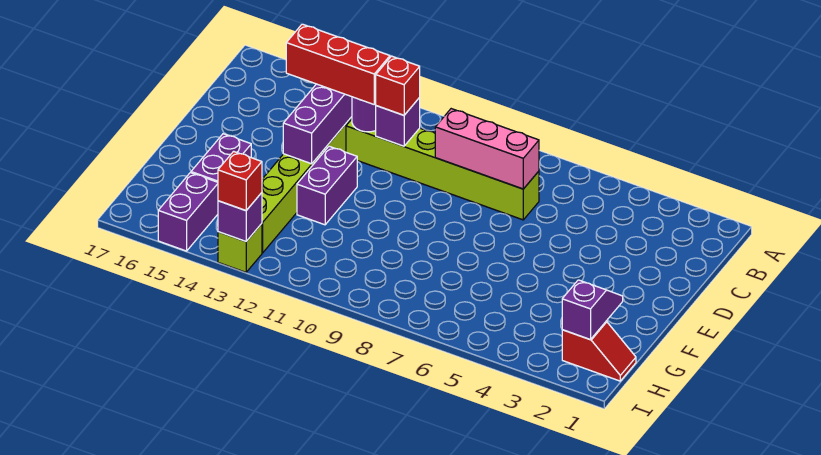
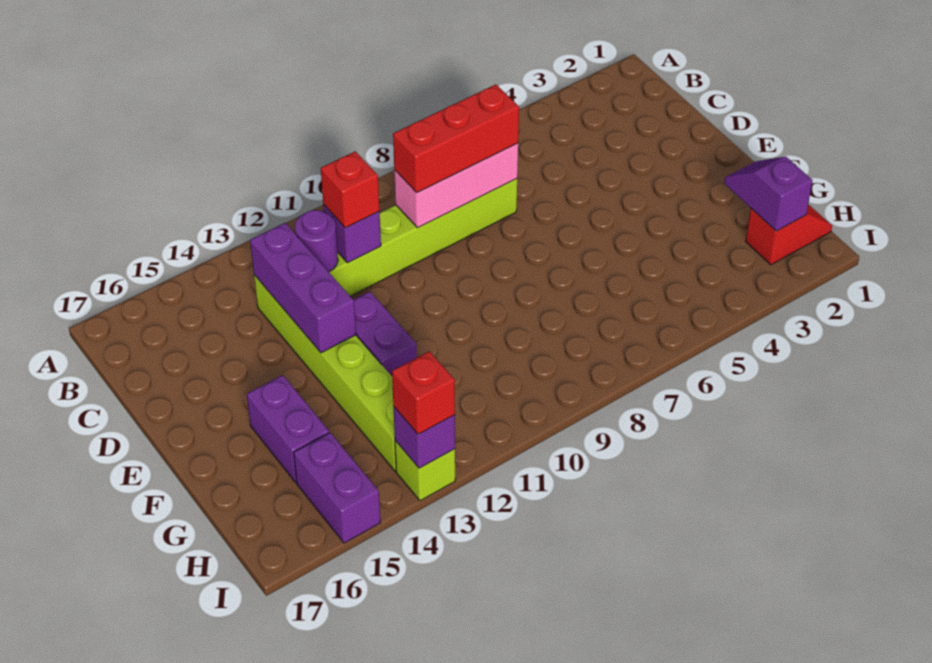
red brick C12:C14 level 3 -> red brick C7:C9 level 3

